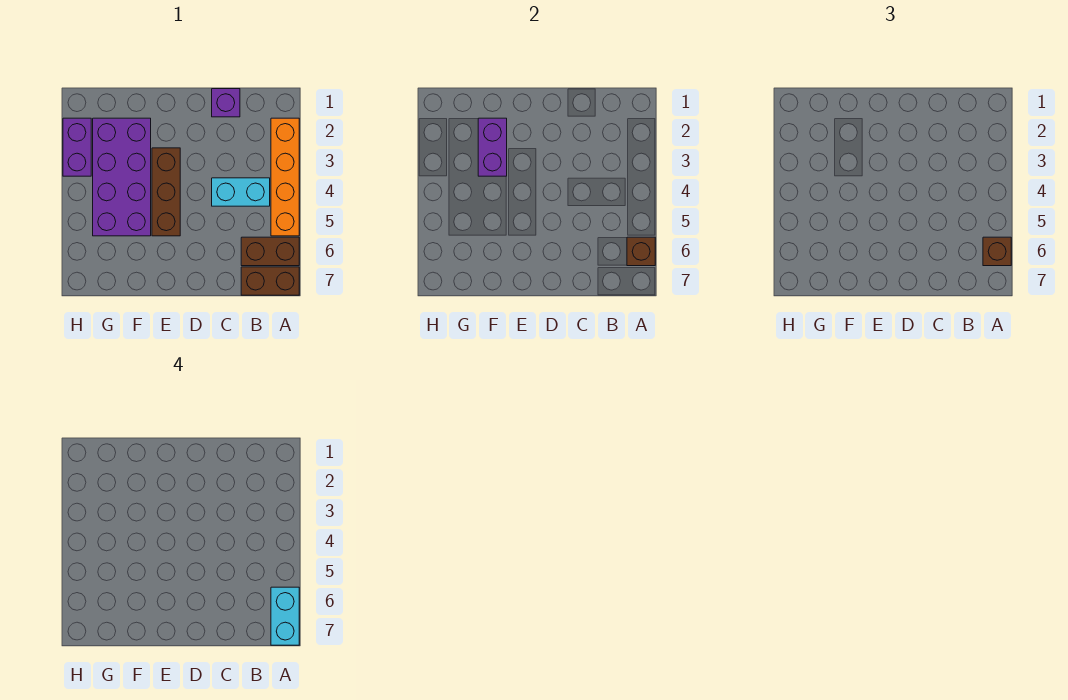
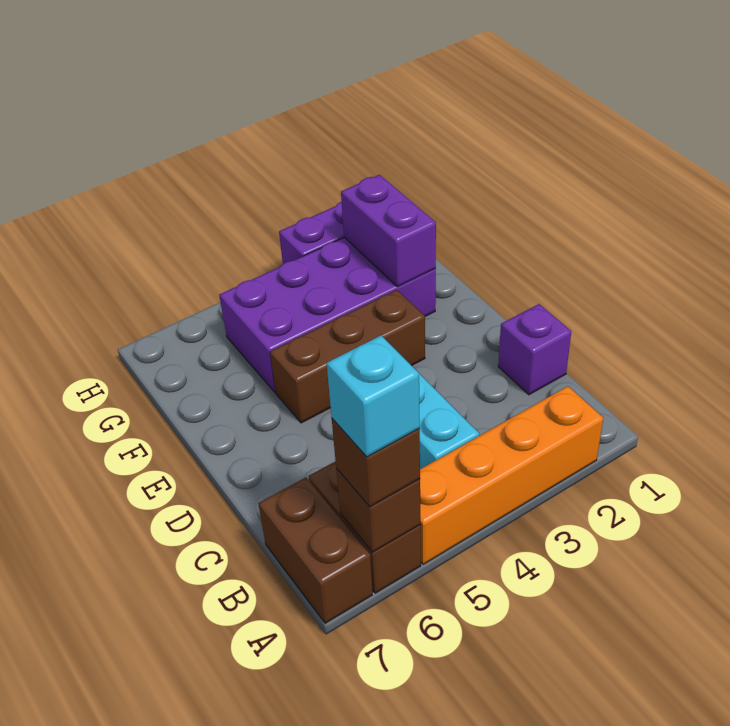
cyan brick A6:A7 level 4 -> cyan brick A6 level 4
purple brick F2:F3 level 2 -> purple brick F2:G2 level 2

